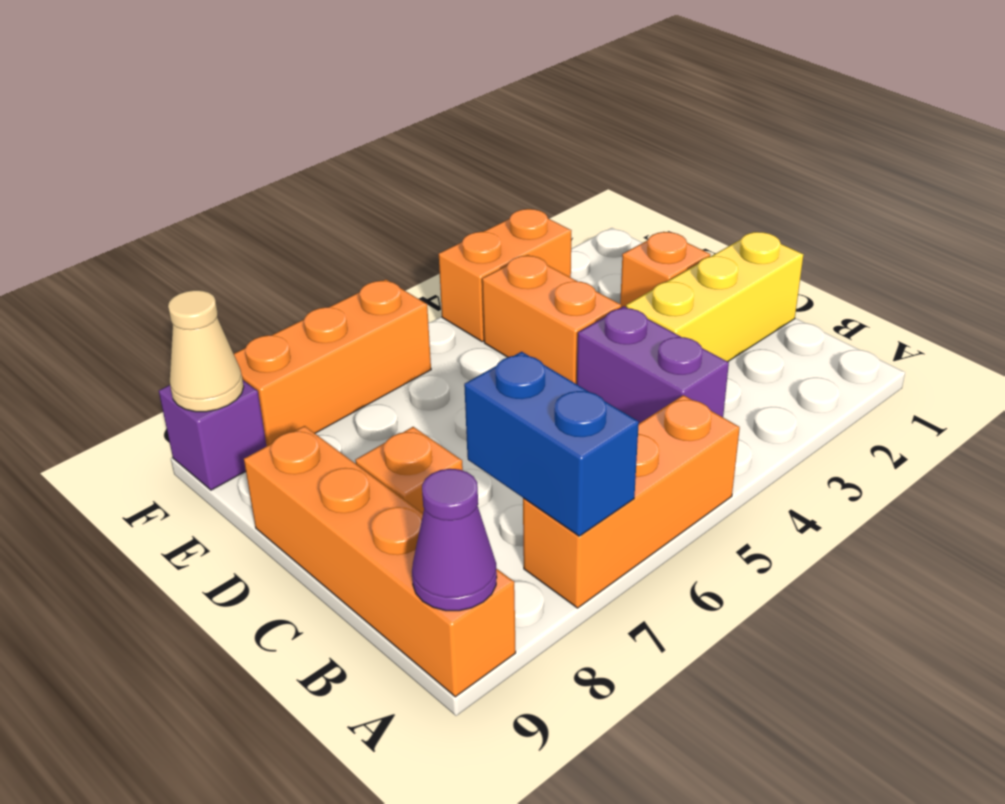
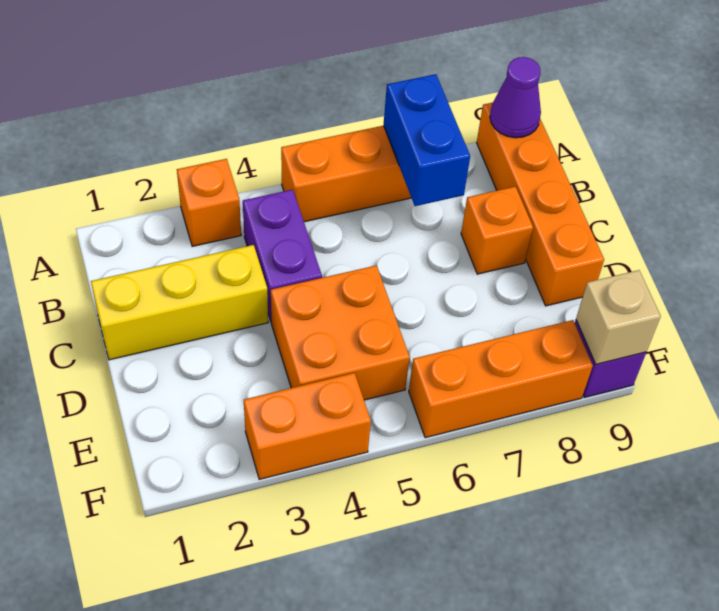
orange brick D2 level 1 -> orange brick A3 level 1
orange brick D4:E4 level 1 -> orange brick D4:E5 level 1
tan cone F9 level 2 -> tan brick F9 level 2

